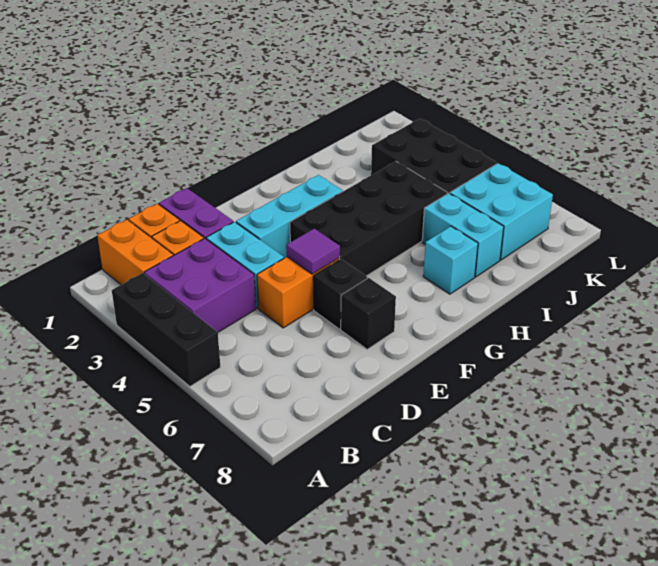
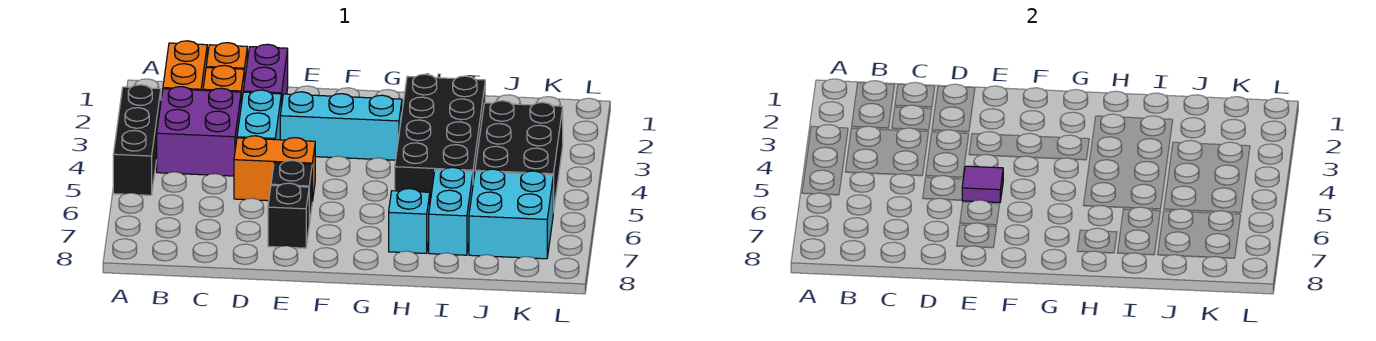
black brick F4:I5 level 1 -> black brick H2:I5 level 1

